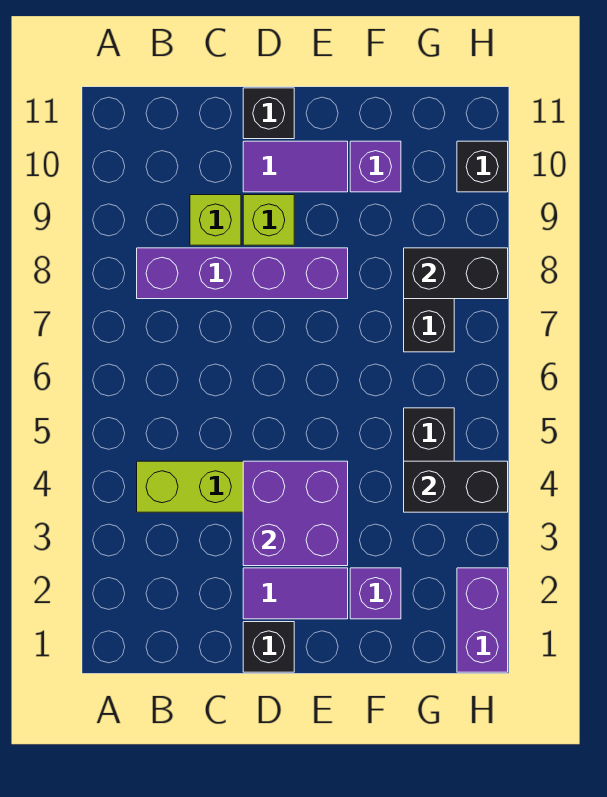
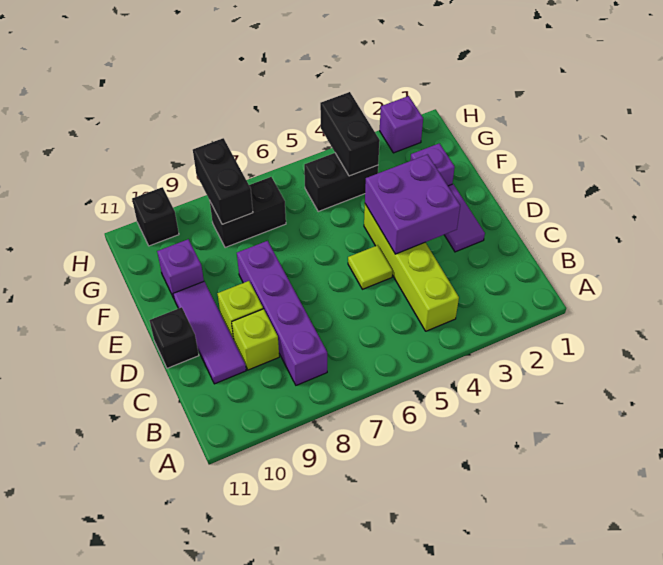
black brick D1 level 1 -> none
none -> lime tile D5 level 1
purple tile D10:E10 level 1 -> purple tile C10:E10 level 1
purple brick H1:H2 level 1 -> purple brick H2 level 1

